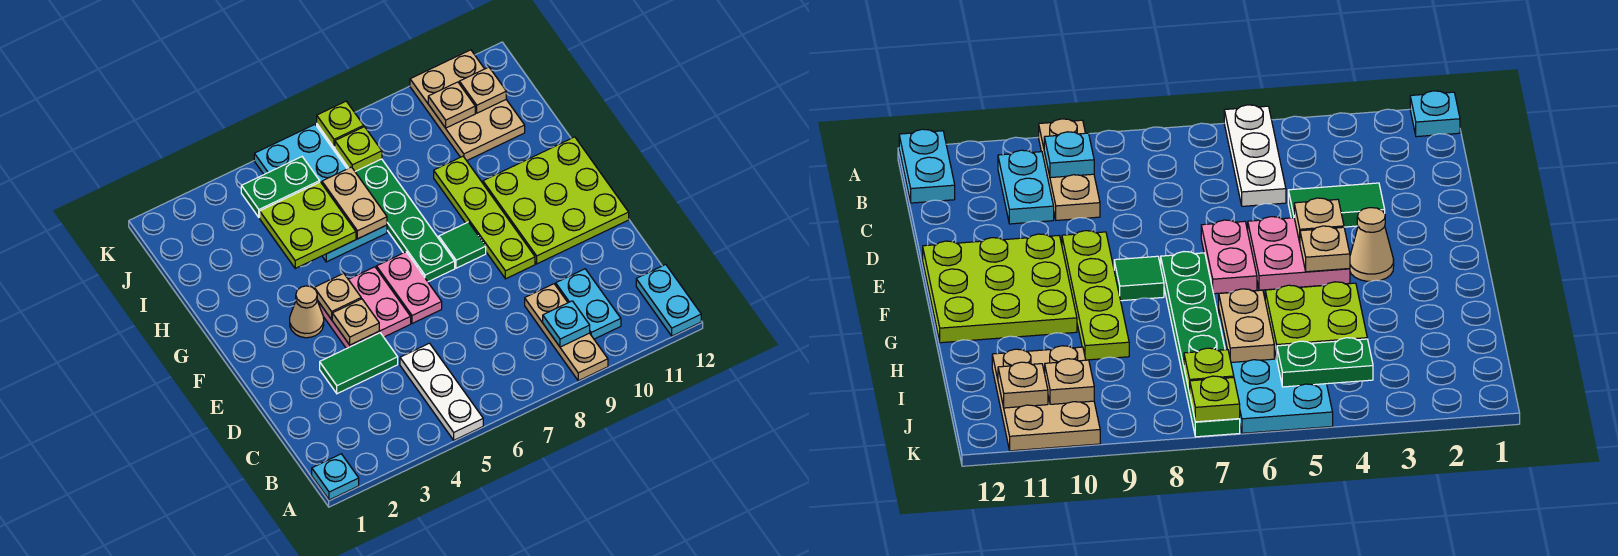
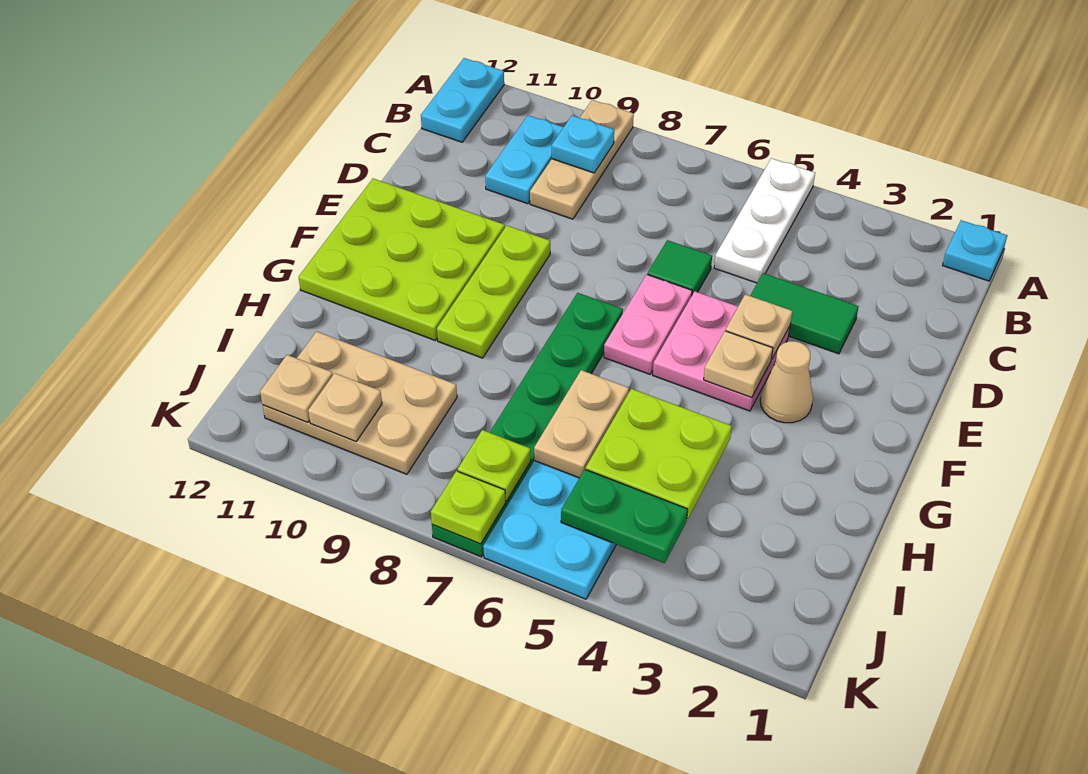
lime plate E9:H9 level 1 -> lime plate E9:G9 level 1
green tile F8 level 1 -> green tile D6 level 1
tan plate I10:K11 level 1 -> tan plate I9:J11 level 1

